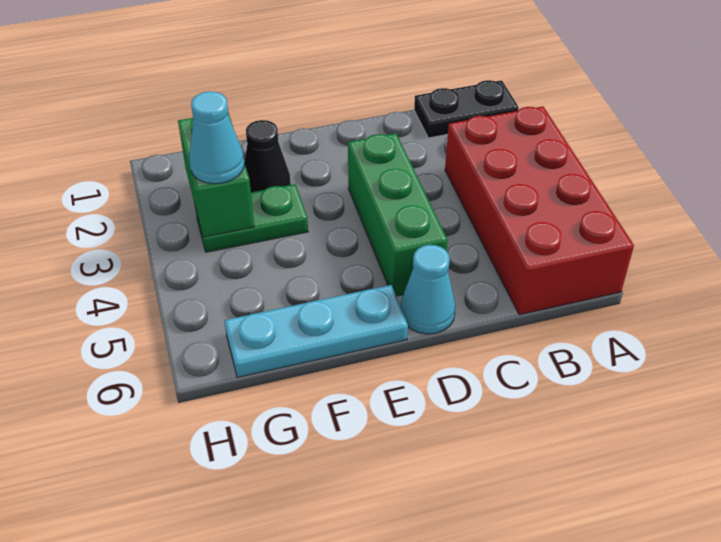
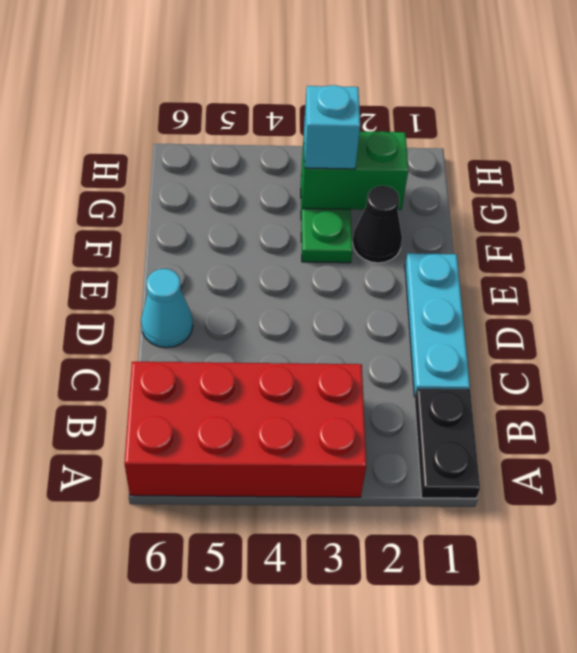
green brick D3:D5 level 1 -> none
cyan plate E6:G6 level 1 -> cyan plate C1:E1 level 1
cyan cone G3 level 3 -> cyan brick G3 level 3

